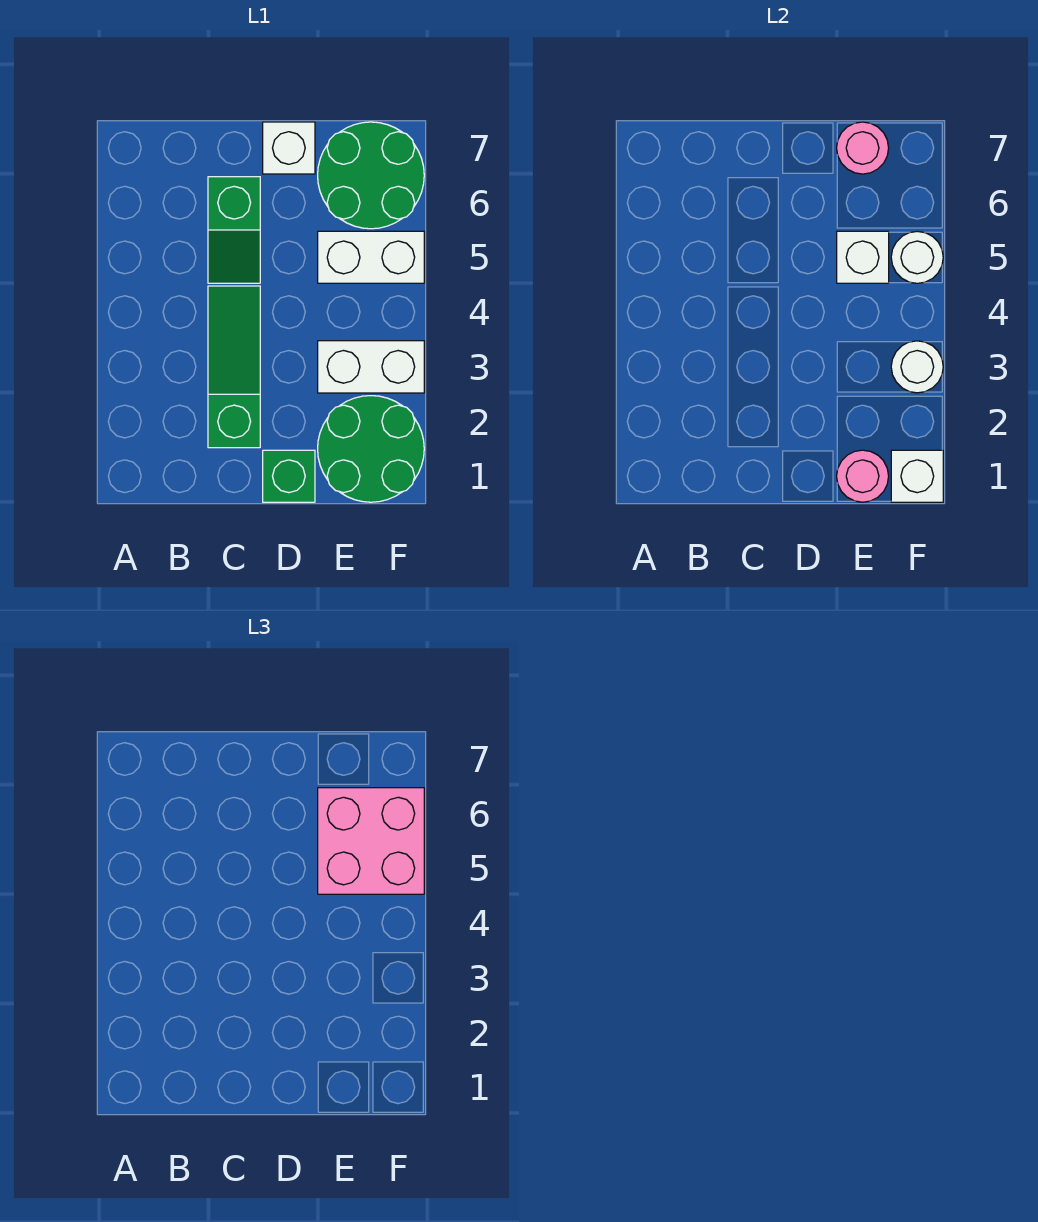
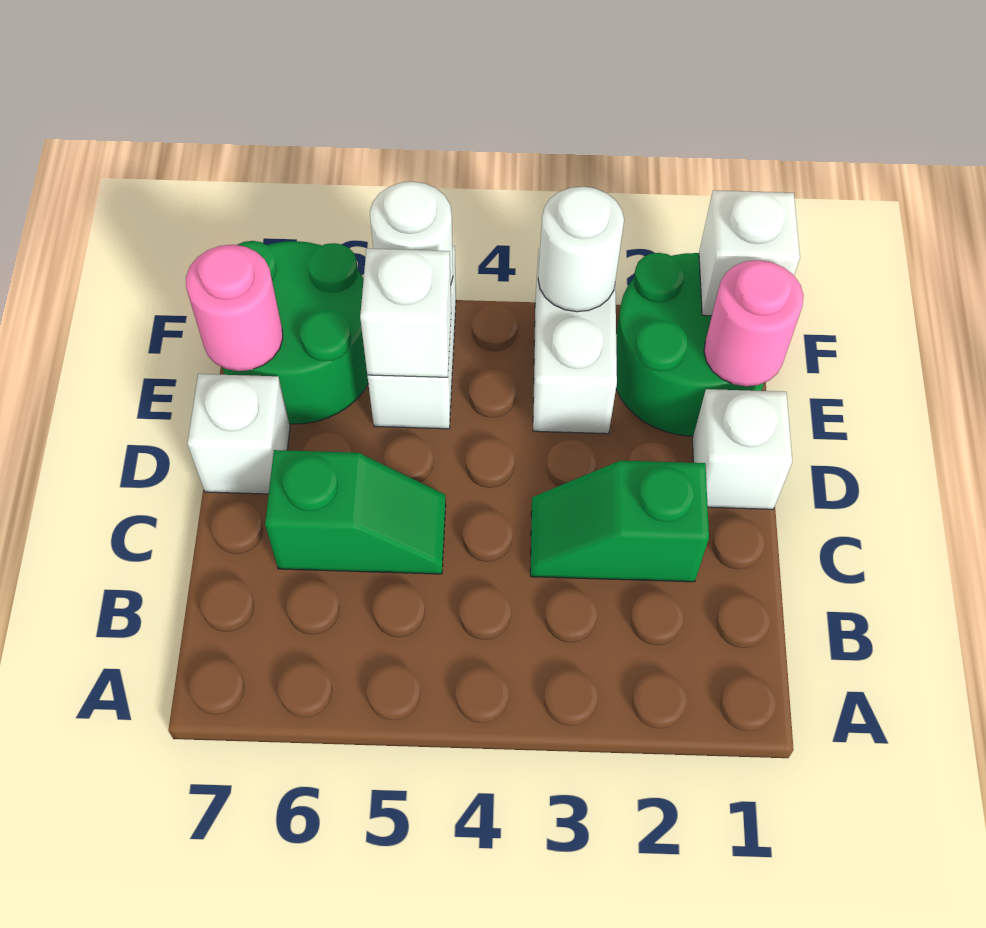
green slope C2:C4 level 1 top 2 -> green slope C2:C3 level 1 top 2
green brick D1 level 1 -> white brick D1 level 1
pink brick E5:F6 level 3 -> none

